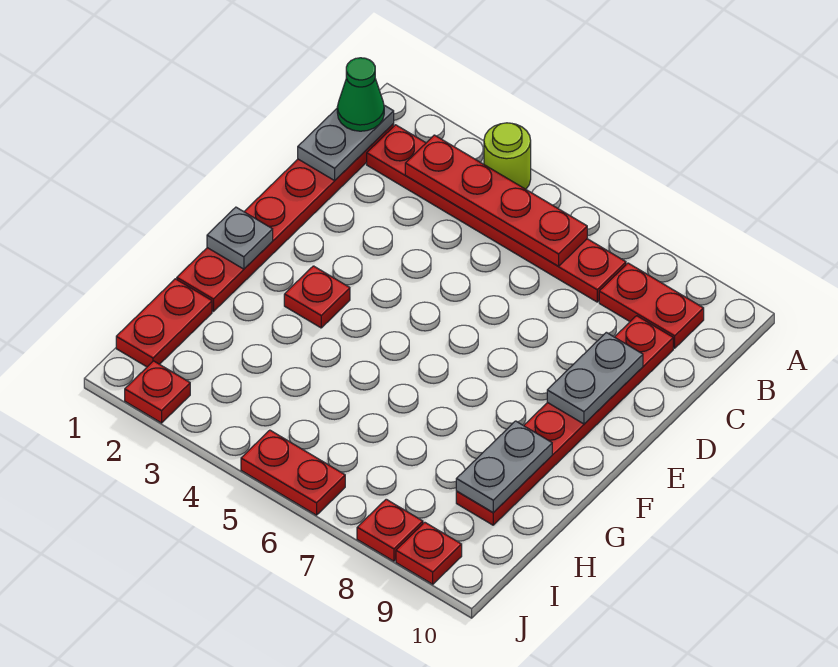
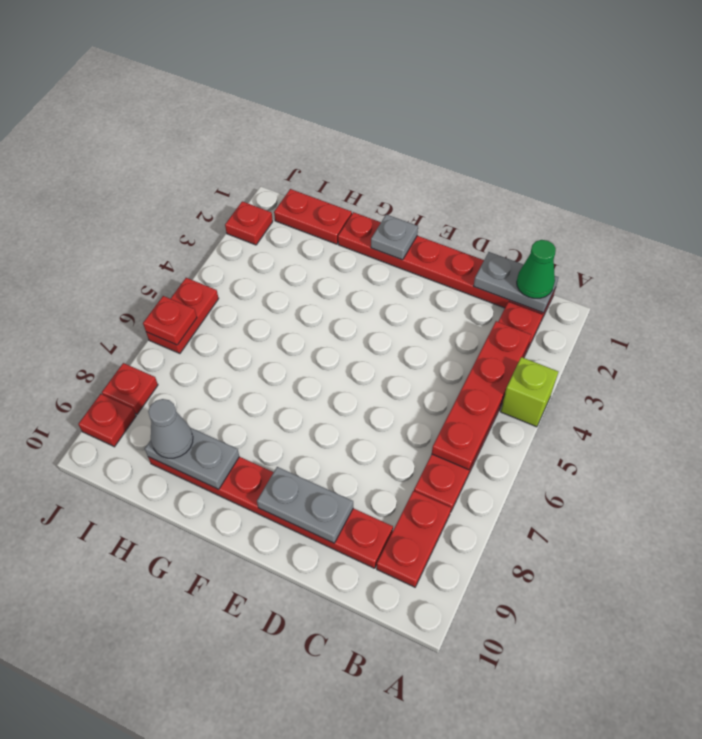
lime round brick A4 level 1 -> lime brick A4 level 1
red plate F3 level 1 -> red plate J6 level 2
none -> grey cone H9 level 3

